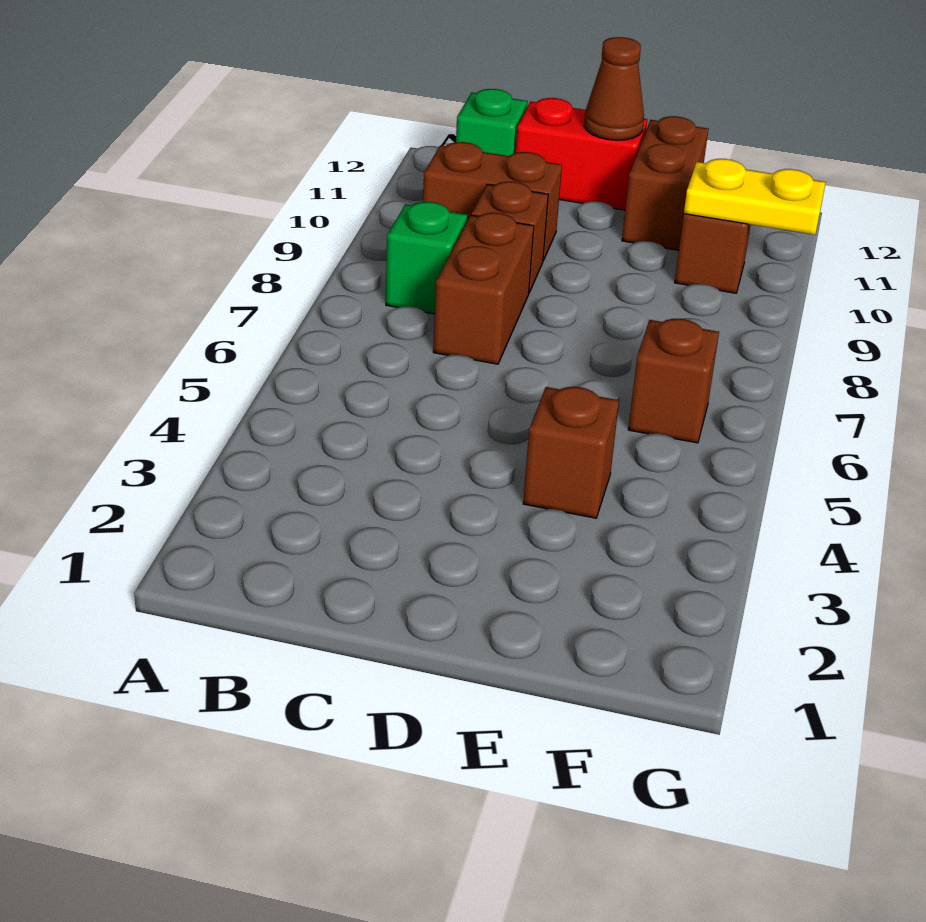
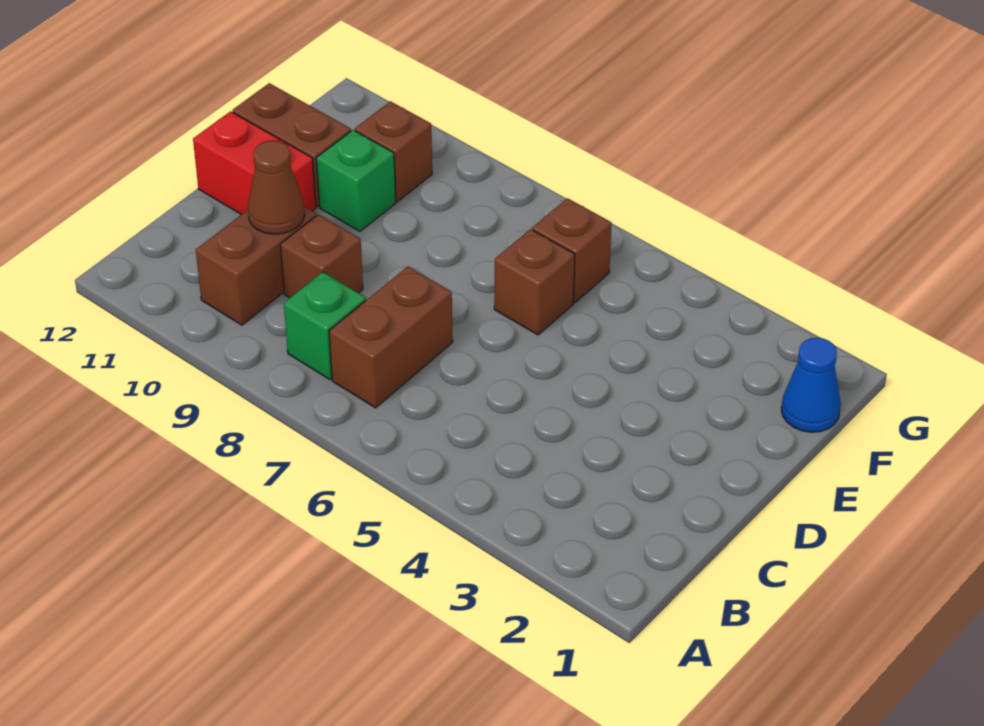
green brick B12 level 1 -> green brick E10 level 1
brown brick C7:C8 level 1 -> brown brick B7:C7 level 1
red brick C12:D12 level 1 -> red brick D11:D12 level 1
brown cone D12 level 2 -> brown cone C10 level 2
brown brick E4 level 1 -> brown brick E6 level 1
none -> blue cone F1 level 1
yellow plate F10:G10 level 2 -> none

